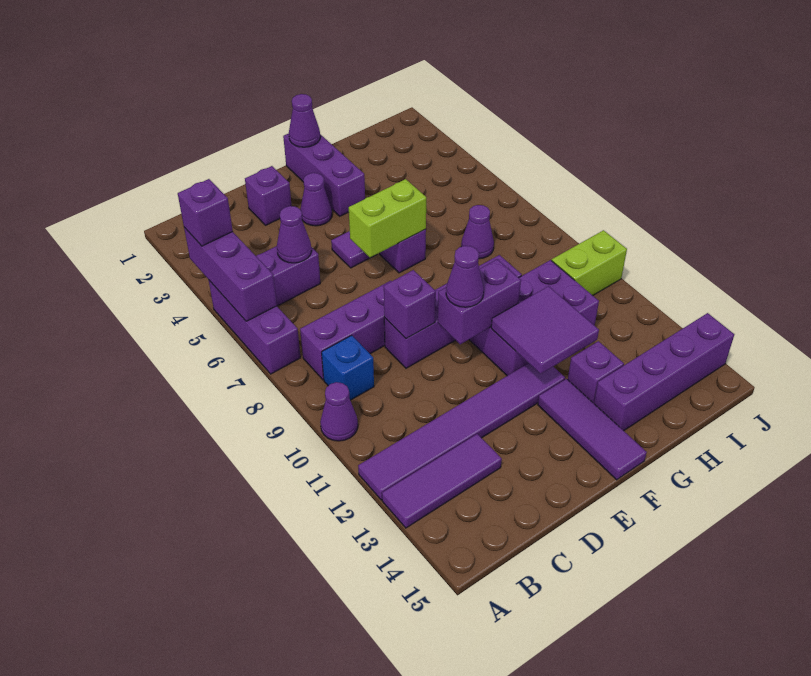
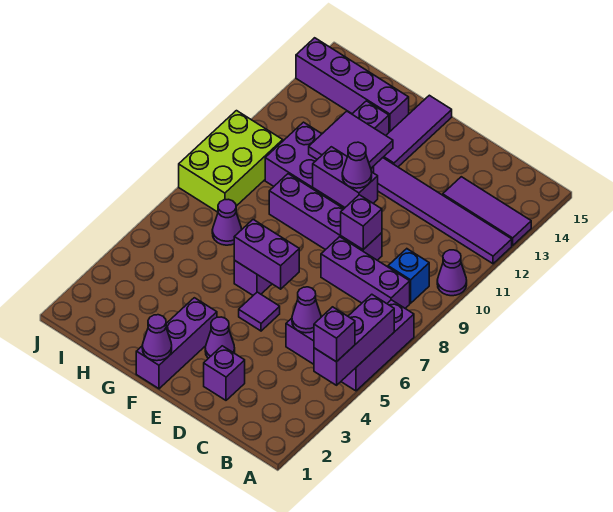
lime brick E6:F6 level 2 -> purple brick E6:F6 level 2
lime brick I10:J10 level 1 -> lime brick I8:J10 level 1

